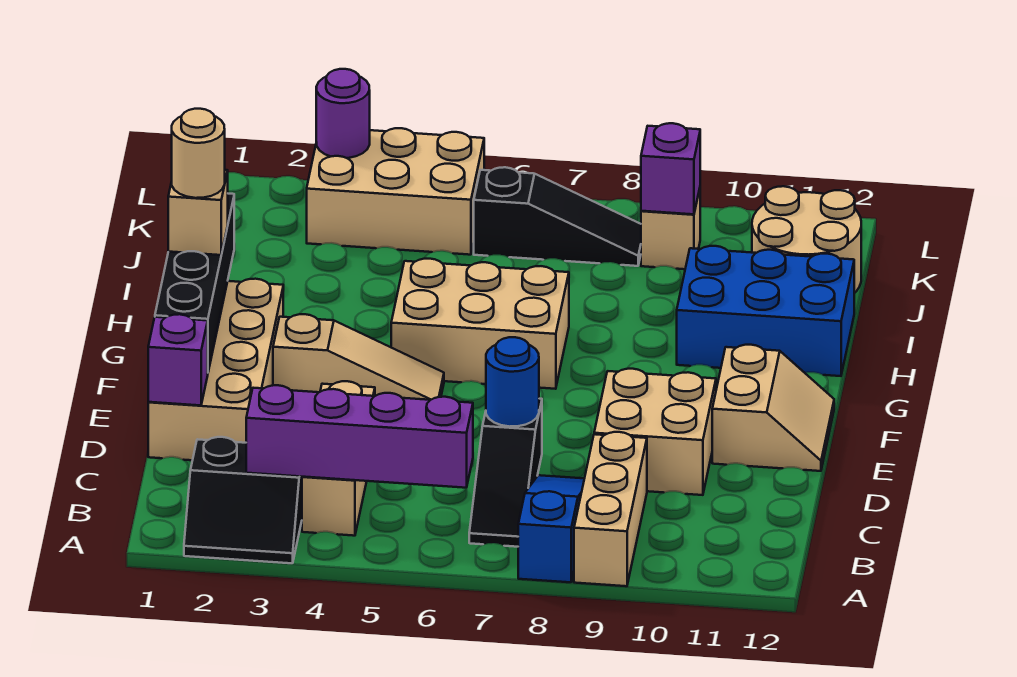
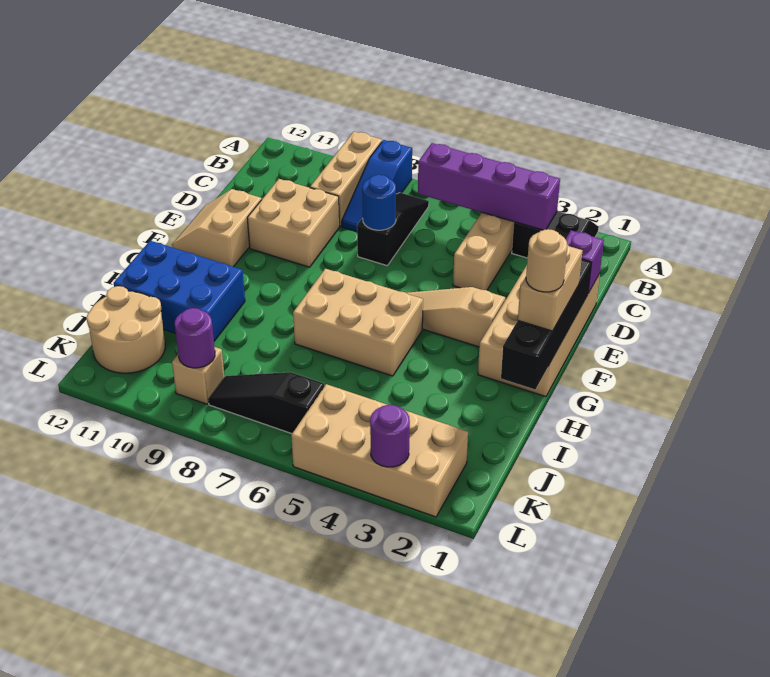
tan brick G1 level 3 -> tan brick F1:G1 level 3
tan brick K3:L5 level 1 -> tan brick K2:L5 level 1
purple brick K9 level 2 -> purple round brick K9 level 2

